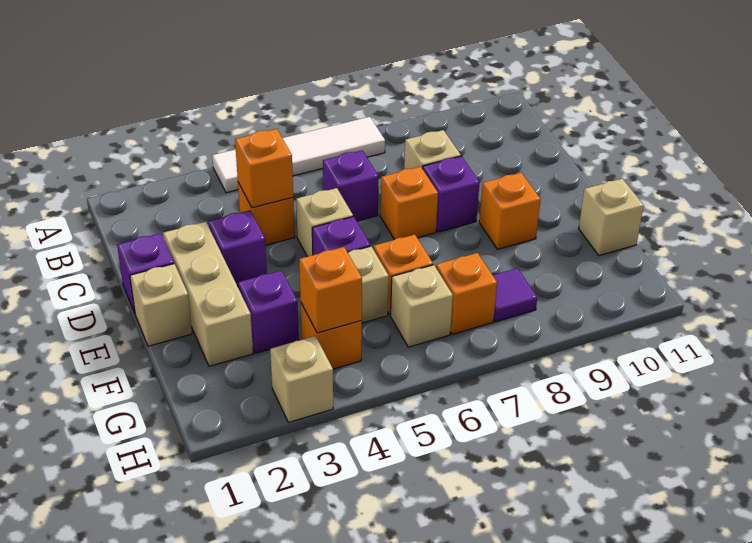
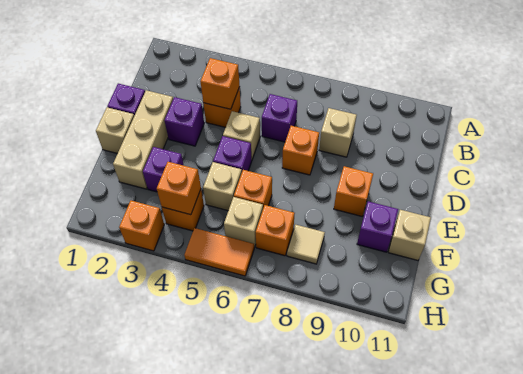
white tile A4:A7 level 1 -> none
purple brick D8 level 1 -> purple brick F10 level 1
purple tile G8 level 1 -> tan tile G8 level 1
tan brick H3 level 1 -> orange brick H3 level 1
none -> orange tile H5:H6 level 1

